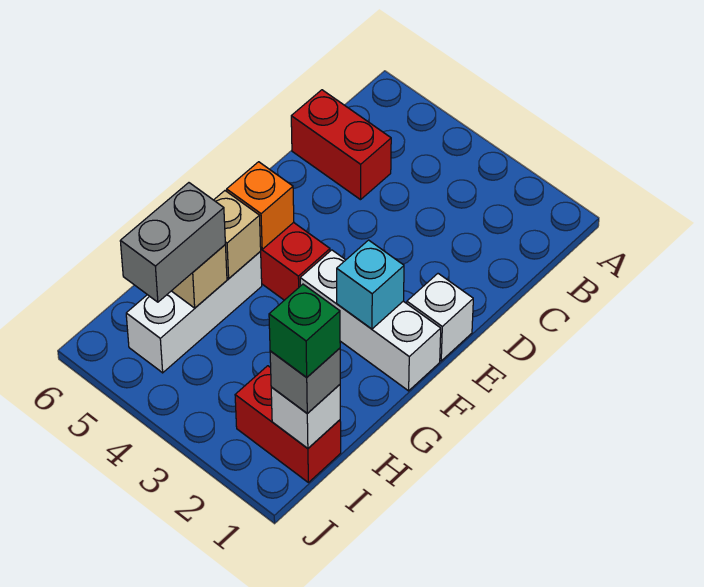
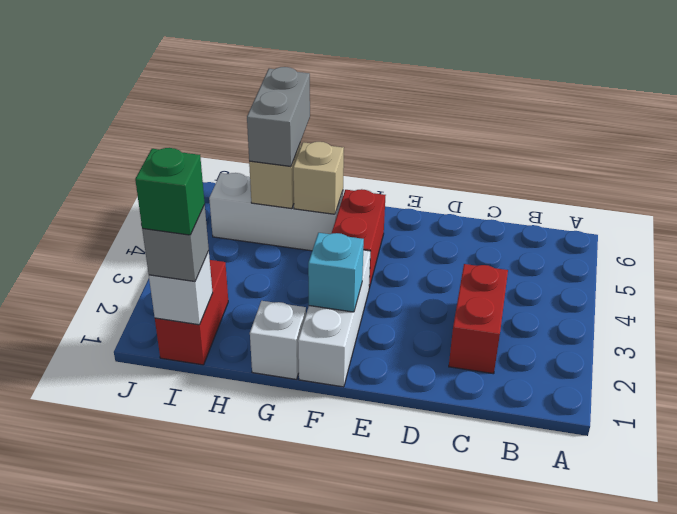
red brick C5:C6 level 1 -> red brick C2:C3 level 1
white brick E1 level 1 -> white brick G1 level 1
orange brick F5 level 2 -> none
grey brick H5:I5 level 3 -> grey brick H5:H6 level 3

